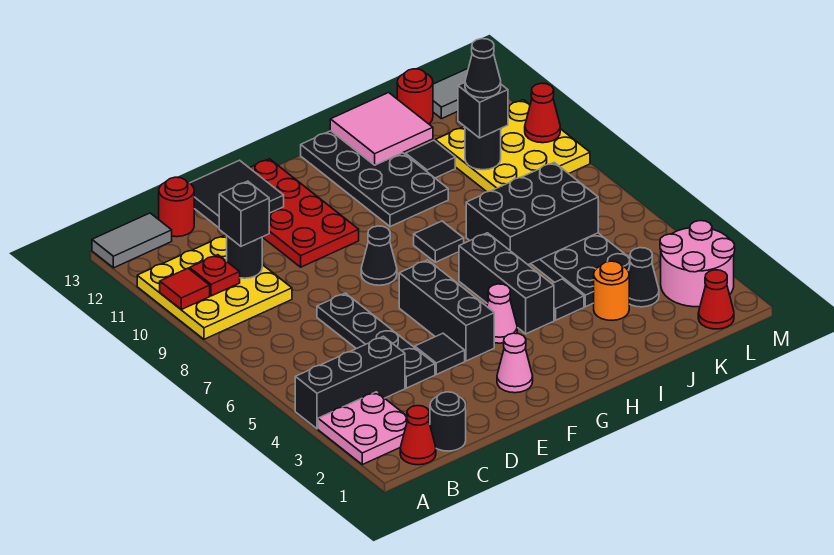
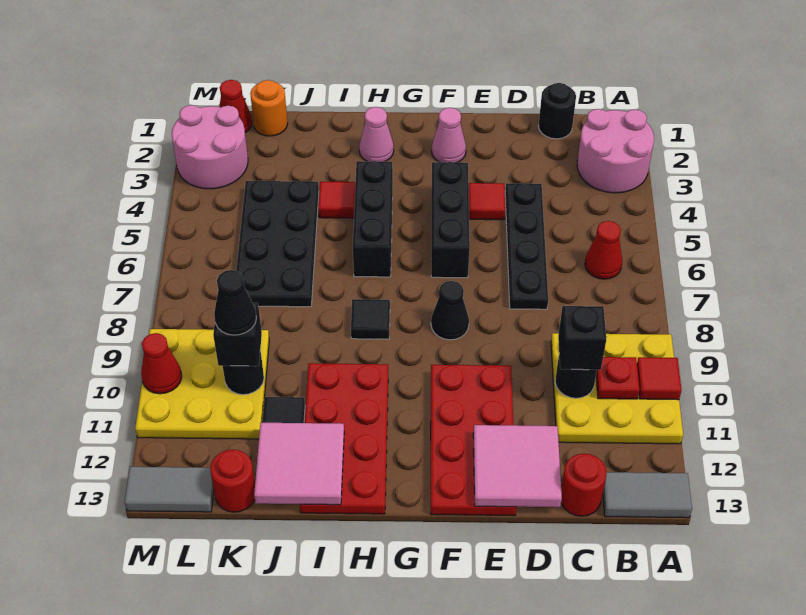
pink plate A2:B3 level 1 -> pink round brick A2:B3 level 1
black brick A4:C4 level 1 -> none
red cone B1 level 1 -> red cone B6 level 1
black tile D12:E13 level 2 -> pink tile D12:E13 level 2
black tile E4 level 1 -> red tile E4 level 1
pink cone G4 level 1 -> pink cone H2 level 1
black plate H10:I13 level 1 -> red plate H10:I13 level 1
black tile I4 level 1 -> red tile I4 level 1
black brick I6:K7 level 2 -> none
orange round brick J3 level 1 -> orange round brick K1 level 1
black cone K3 level 1 -> none

